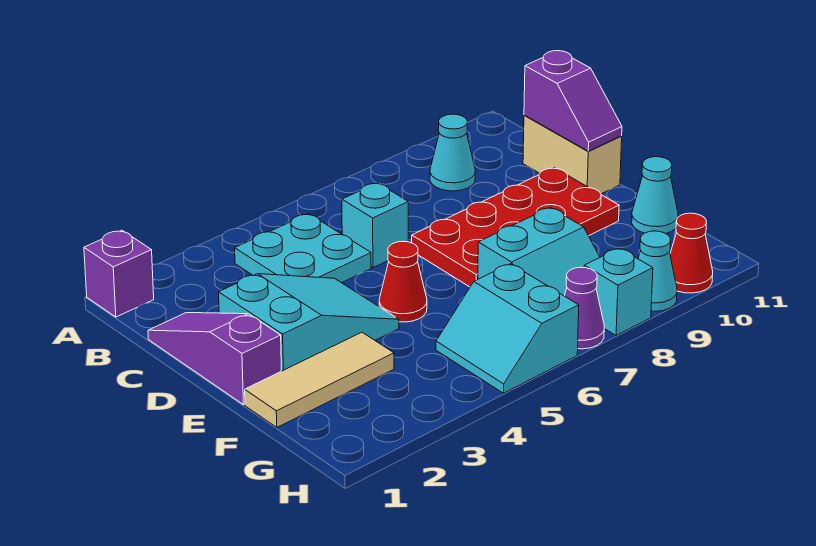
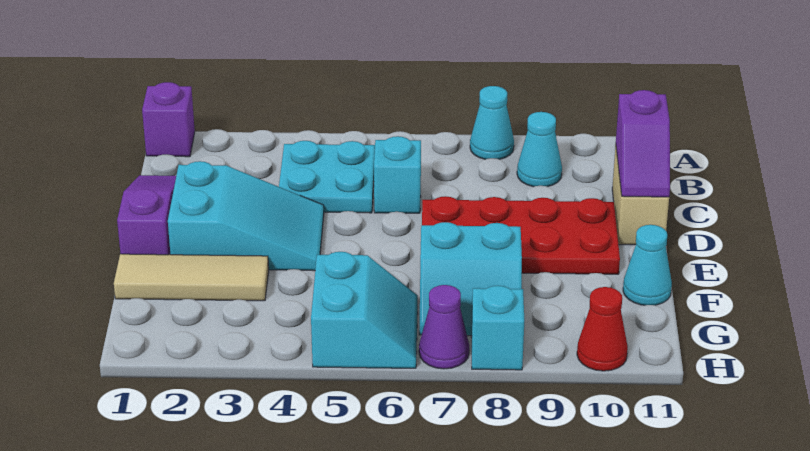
red cone E5 level 1 -> none
cyan slope G5:H6 level 1 top 6 -> cyan slope G5:H6 level 1 top 5
cyan cone H9 level 1 -> cyan cone A8 level 1

